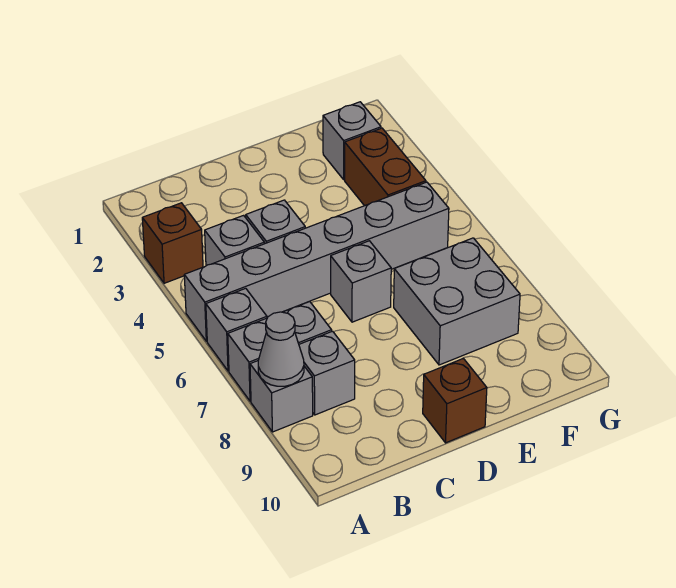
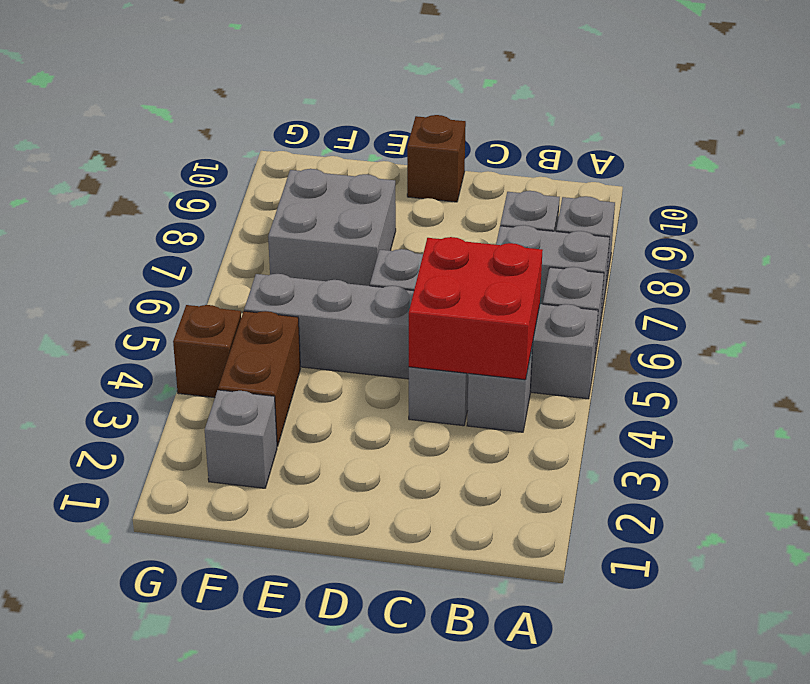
brown brick A3 level 1 -> brown brick G4 level 1
grey cone A8 level 2 -> none
none -> red brick B4:C5 level 2

